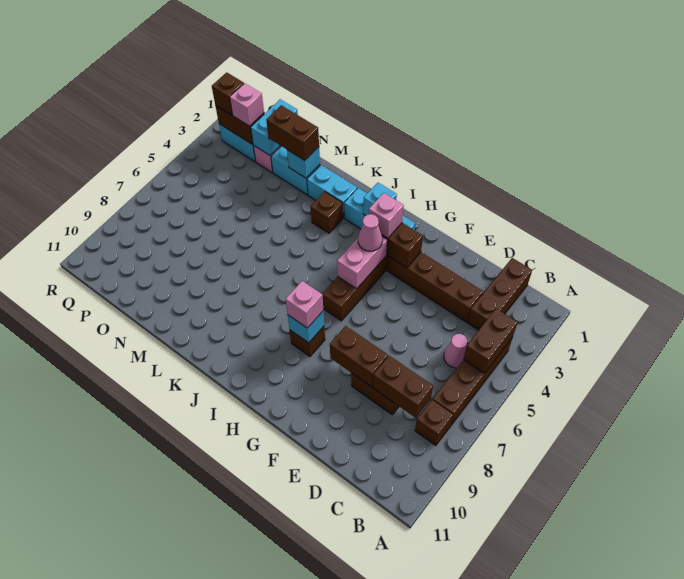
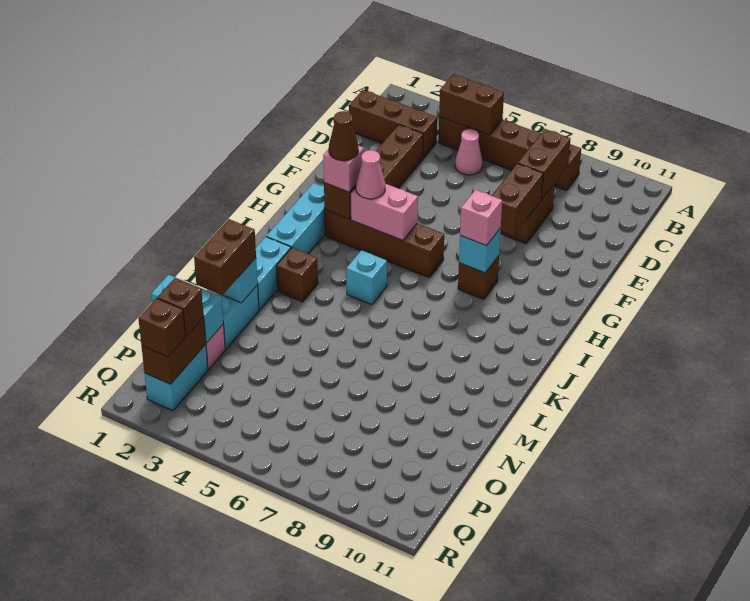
none -> brown cone H3 level 4
cyan brick I2 level 2 -> cyan brick J5 level 1
pink brick P2 level 3 -> brown brick P2 level 3

